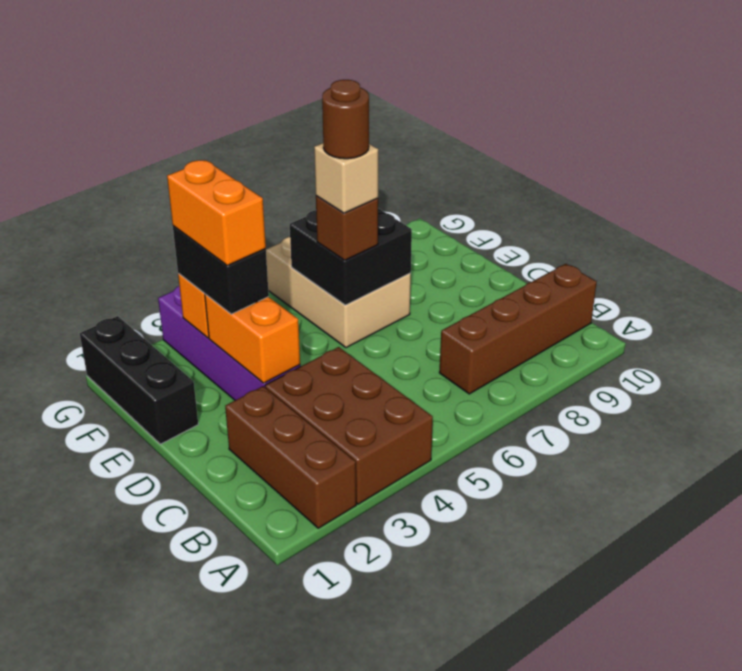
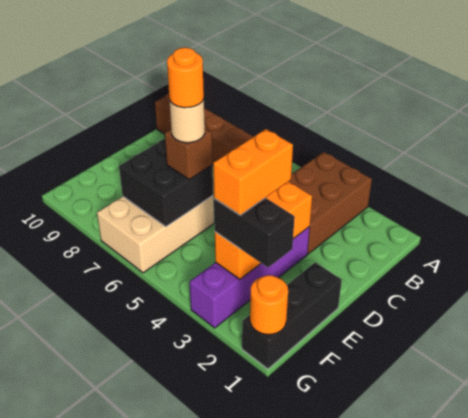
brown brick A2:C2 level 1 -> none
black brick E3:F3 level 3 -> black brick F2:F3 level 3
tan brick E6 level 4 -> tan round brick E6 level 4
brown round brick E6 level 5 -> orange round brick E6 level 5
none -> orange round brick G1 level 2

